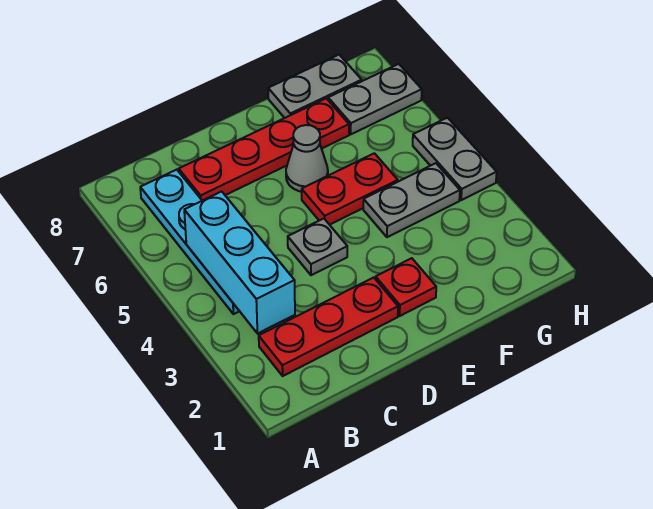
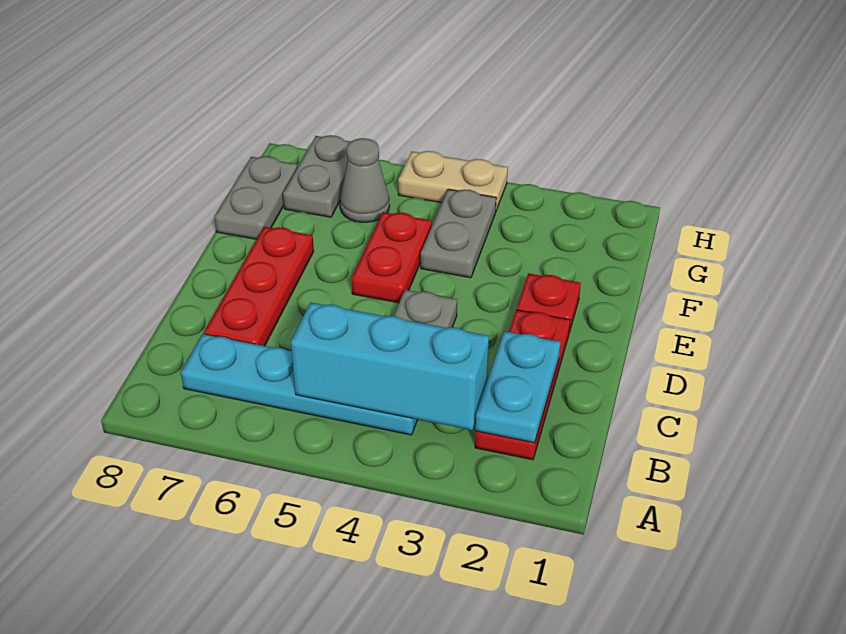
none -> cyan plate B2:C2 level 2
red plate C7:F7 level 1 -> red plate C7:E7 level 1
grey cone E6 level 1 -> grey cone G6 level 1
grey plate H4:H5 level 1 -> tan plate H4:H5 level 1

